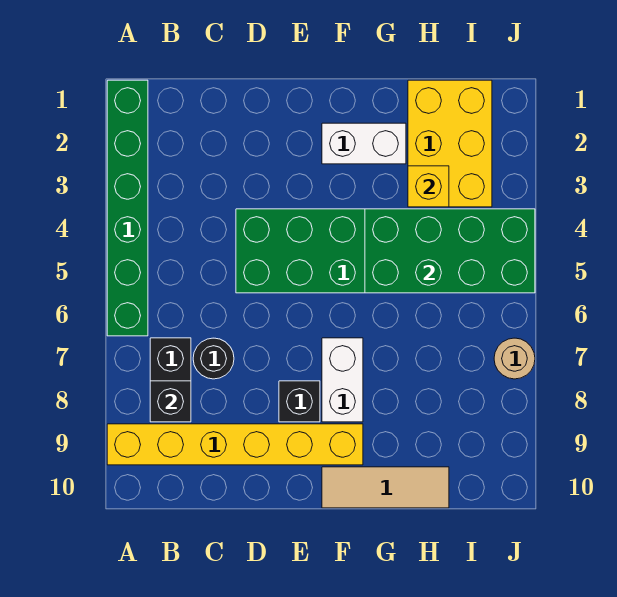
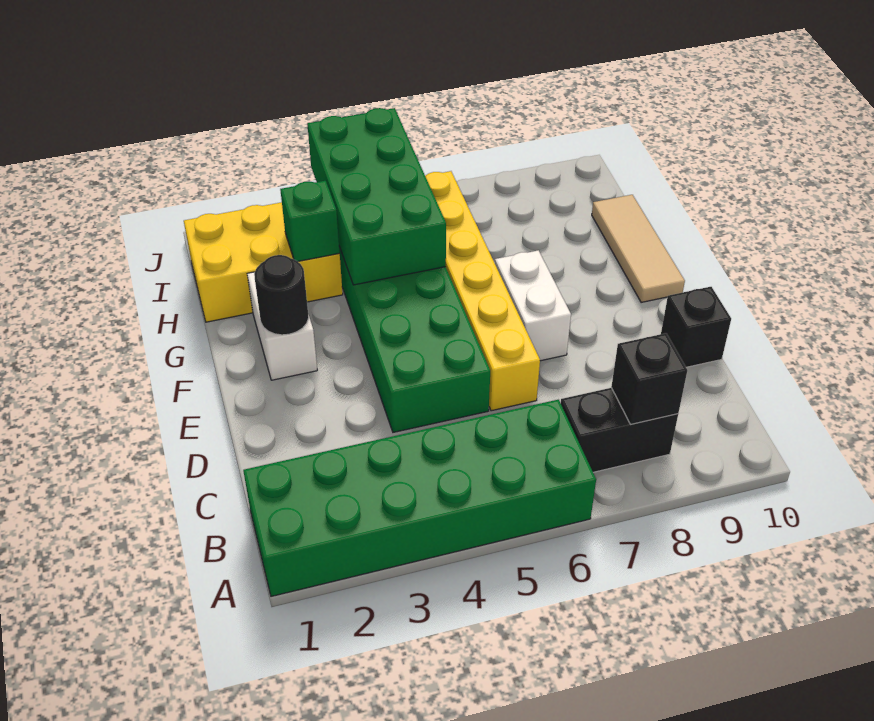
green brick A1:A6 level 1 -> green brick A1:B6 level 1
yellow brick A9:F9 level 1 -> yellow brick D6:I6 level 1
black round brick C7 level 1 -> black round brick F2 level 2
black brick E8 level 1 -> black brick D10 level 1
white brick F7:F8 level 1 -> white brick E7:F7 level 1
yellow brick H3 level 2 -> green brick H3 level 2
tan round brick J7 level 1 -> none

